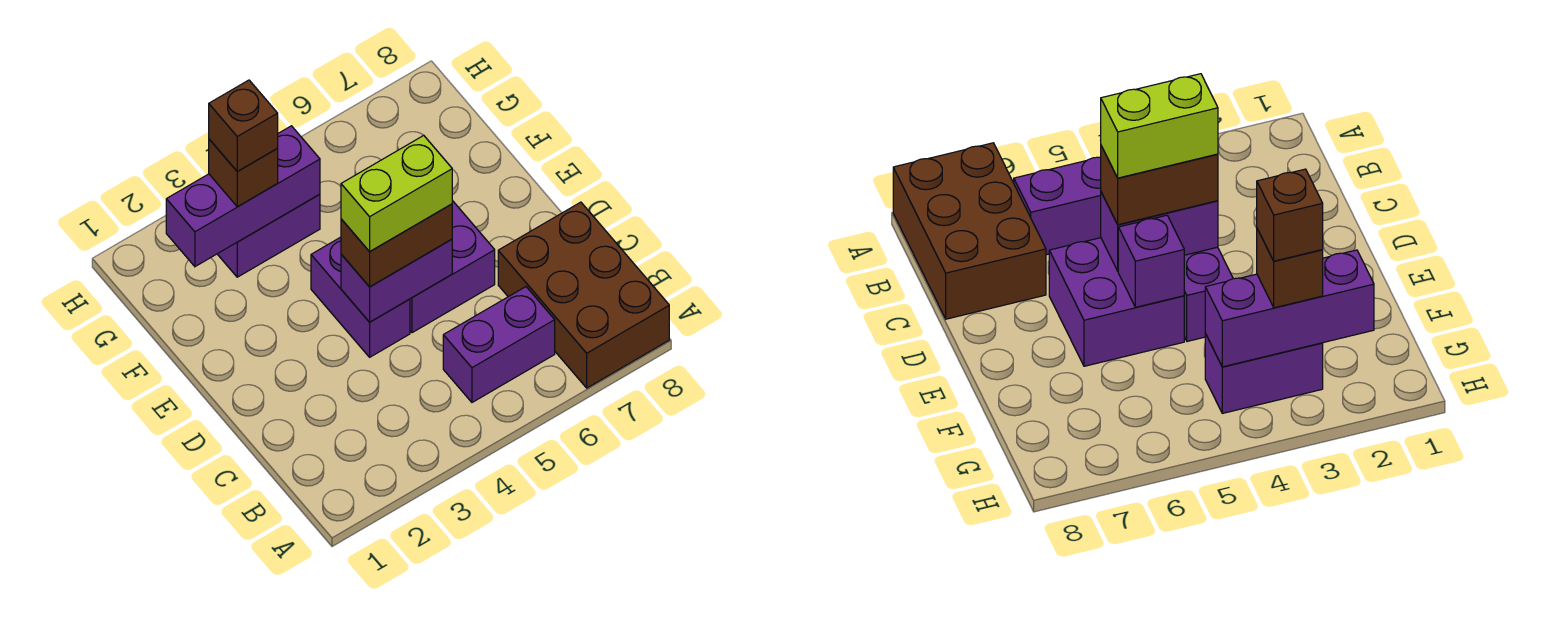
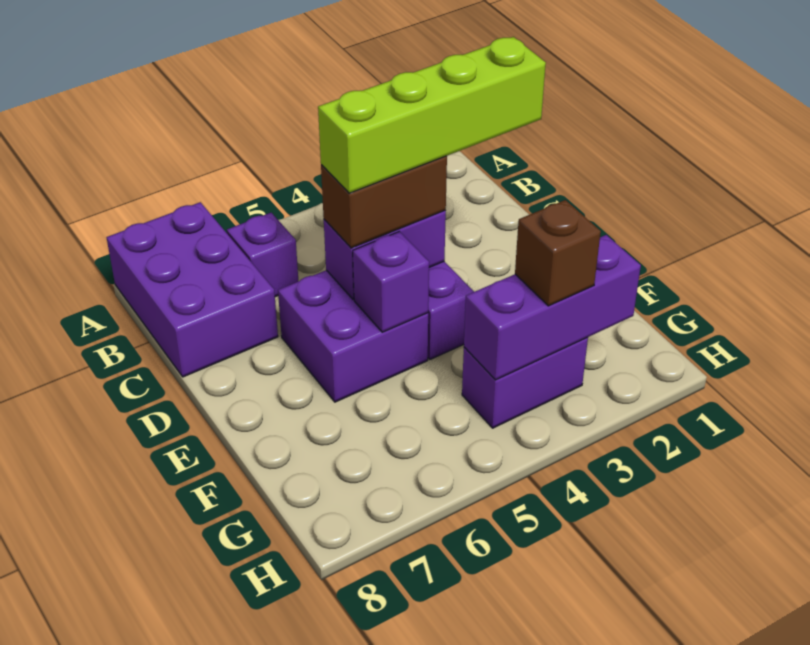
brown brick A7:C8 level 1 -> purple brick A7:C8 level 1
purple brick B5:B6 level 1 -> purple brick B6 level 1
lime brick D4:D5 level 4 -> lime brick D2:D5 level 4
brown brick G3 level 4 -> none

